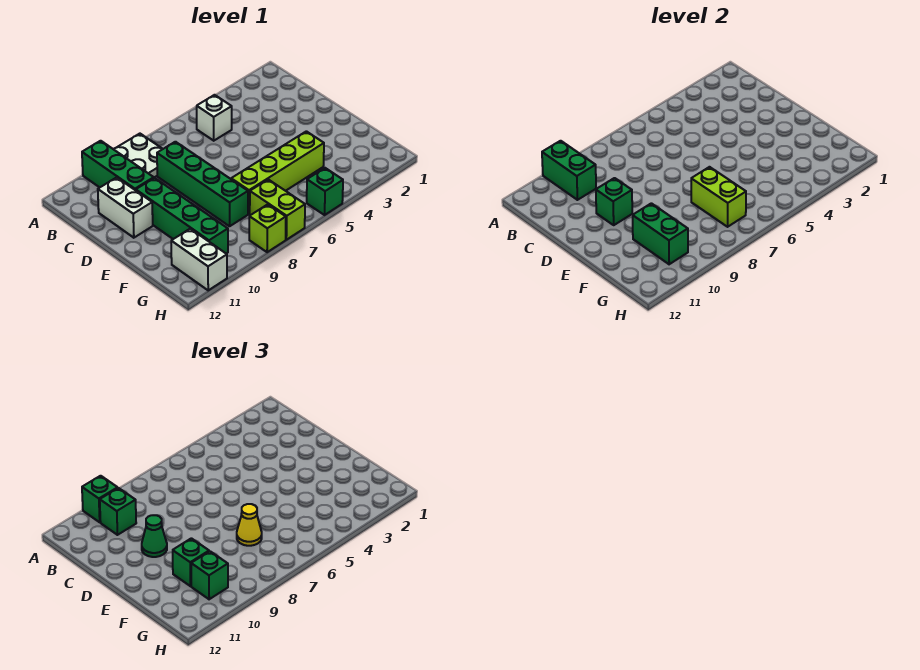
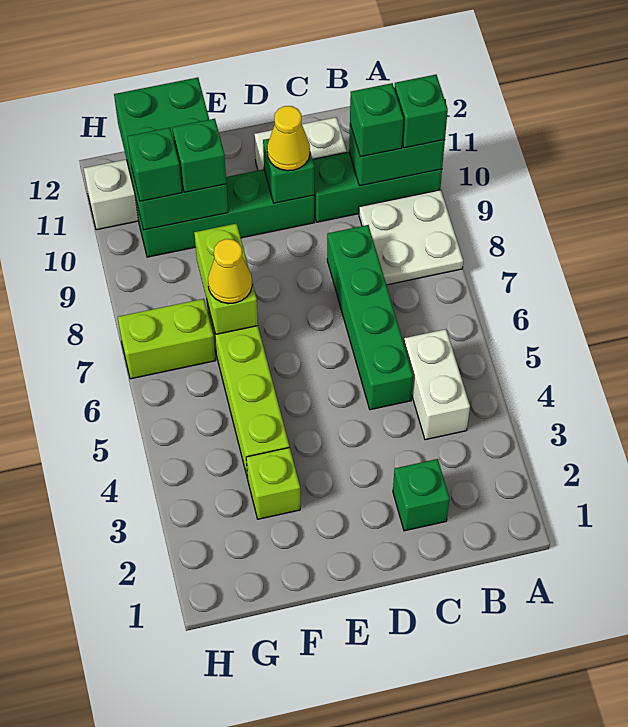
white brick B5 level 1 -> white brick B4:B5 level 1
green brick C8:F8 level 1 -> green brick C5:C8 level 1
green cone D10 level 3 -> yellow cone D10 level 3
lime brick F7:G7 level 2 -> lime brick F7:F8 level 2
green brick F10:G10 level 2 -> green brick F10:G12 level 2
green brick H5 level 1 -> green brick C2 level 1
lime brick H8 level 1 -> lime brick F3 level 1

